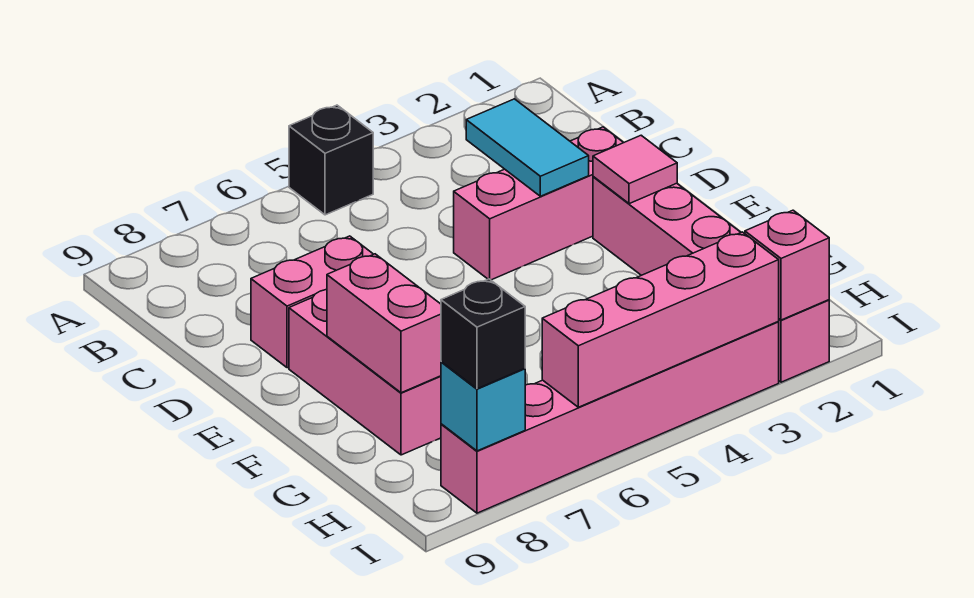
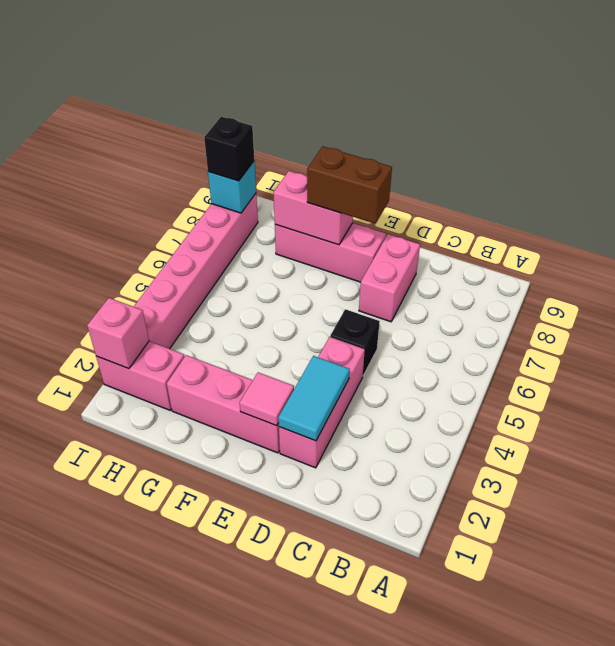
black brick A5 level 1 -> black brick D5 level 1
cyan tile C3:D3 level 2 -> cyan tile D2:D3 level 2
none -> brown brick E8:F8 level 3
pink brick I3:I6 level 2 -> none

